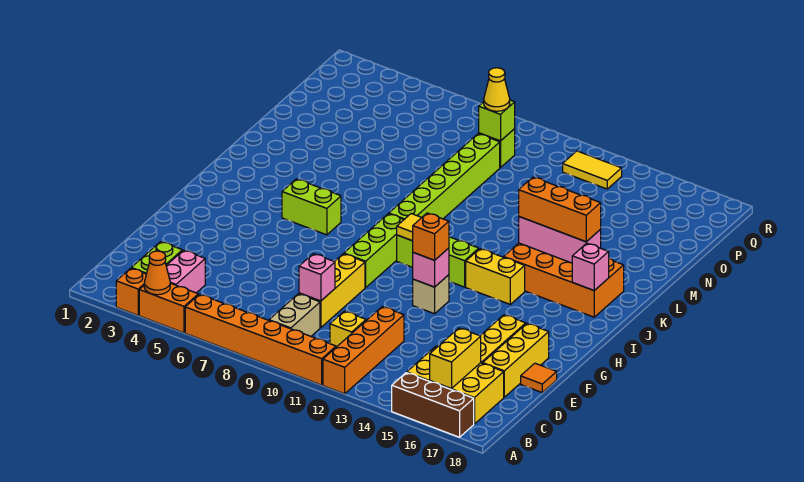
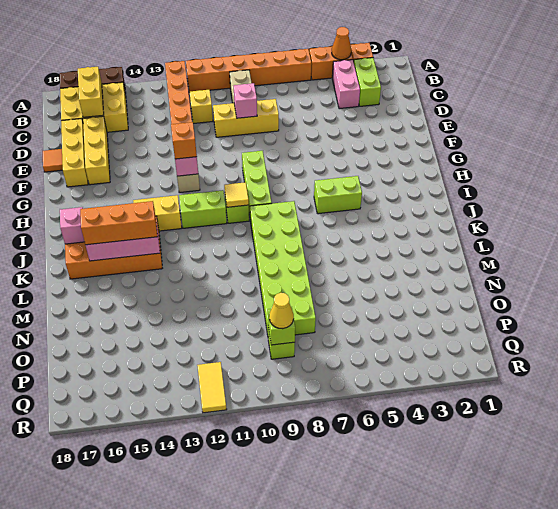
yellow brick D9:F9 level 1 -> yellow brick D8:D10 level 1
lime brick J9:O9 level 1 -> lime brick J8:O9 level 1
yellow tile Q12:Q13 level 1 -> yellow tile Q12:R12 level 1

